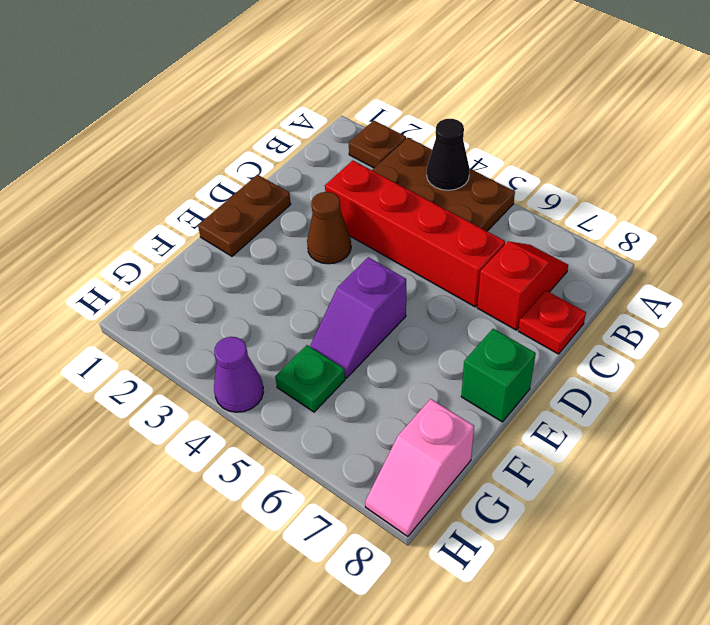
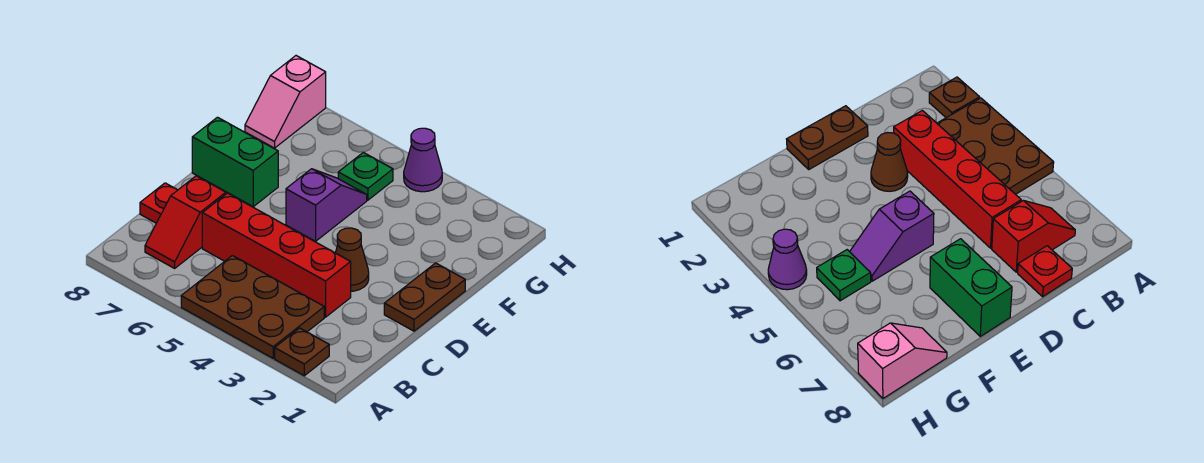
black cone A4 level 2 -> none
green brick E8 level 1 -> green brick E7:E8 level 1
pink slope G8:H8 level 1 top G -> pink slope G8:H8 level 1 top H

